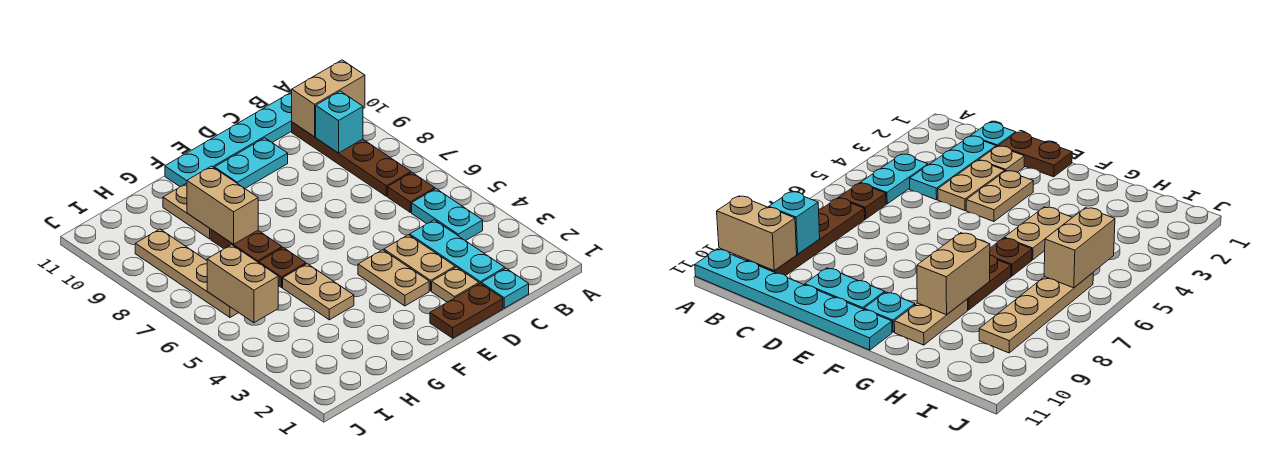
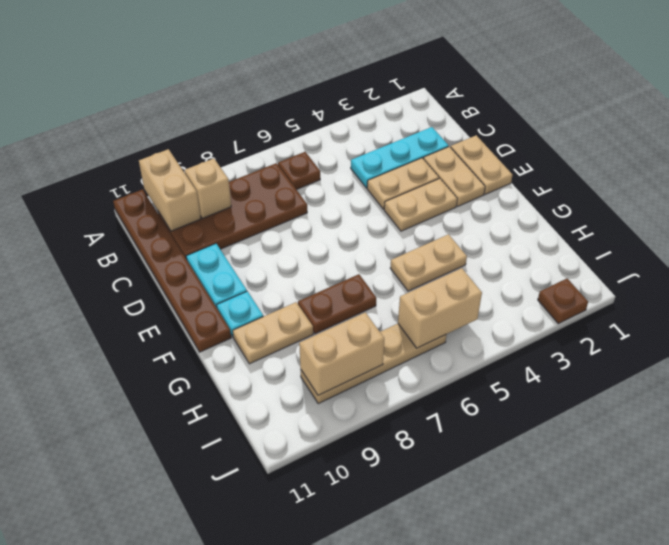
cyan plate A11:F11 level 1 -> brown plate A11:F11 level 1
cyan plate B4:B5 level 1 -> none
brown plate B7:B10 level 1 -> brown plate B7:C10 level 1
cyan brick B9 level 2 -> tan brick B9 level 2
cyan plate C1 level 1 -> none
brown plate D1:E1 level 1 -> tan plate D1:E1 level 1
tan plate D2 level 1 -> tan plate D2:E2 level 1
brown plate G6 level 1 -> brown plate J2 level 1
tan brick G8:G9 level 2 -> tan brick I8:I9 level 2

